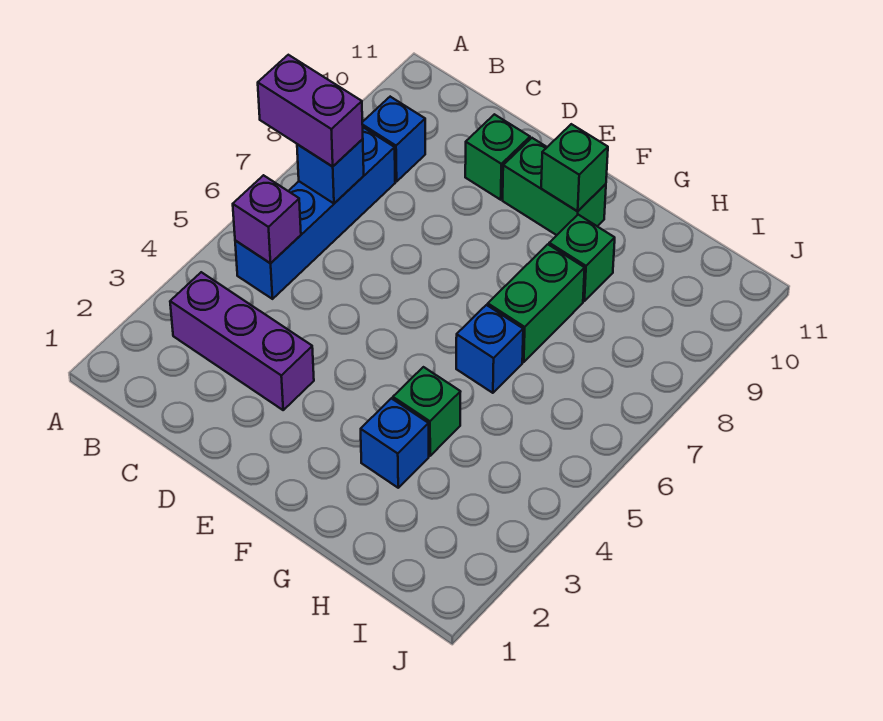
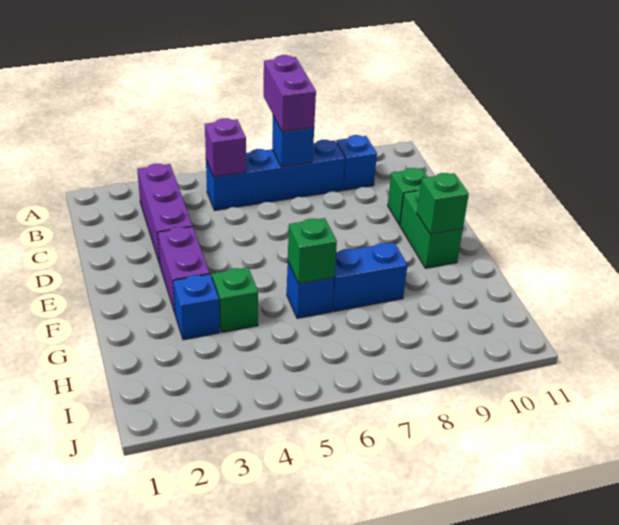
none -> purple brick E3:F3 level 1
green brick G7:G8 level 1 -> blue brick G7:G8 level 1
green brick G9 level 1 -> green brick G6 level 2

